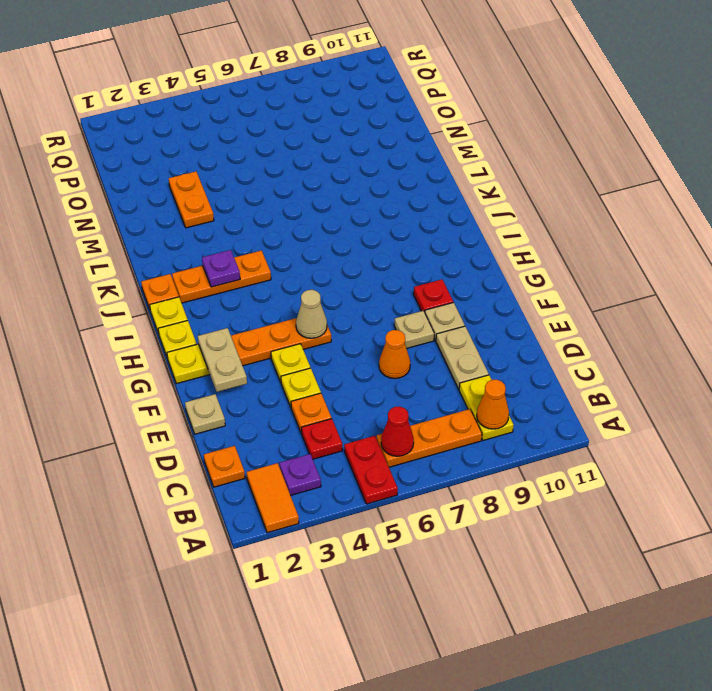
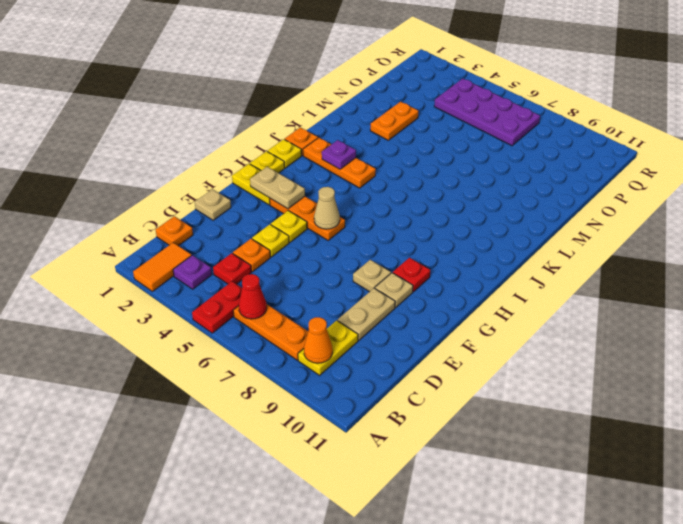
orange cone E7 level 1 -> none
tan plate F2:G2 level 2 -> tan plate G2:G3 level 2
none -> purple plate P4:Q7 level 1

